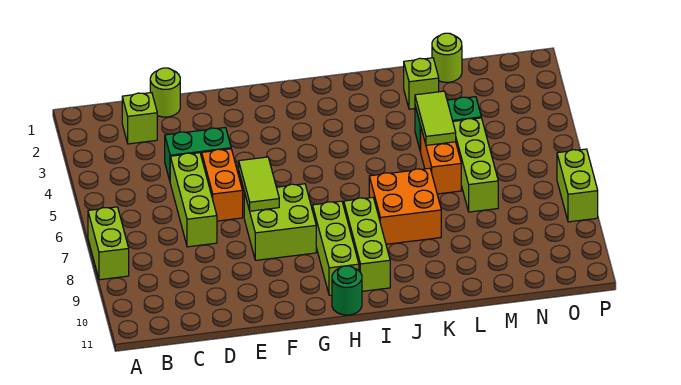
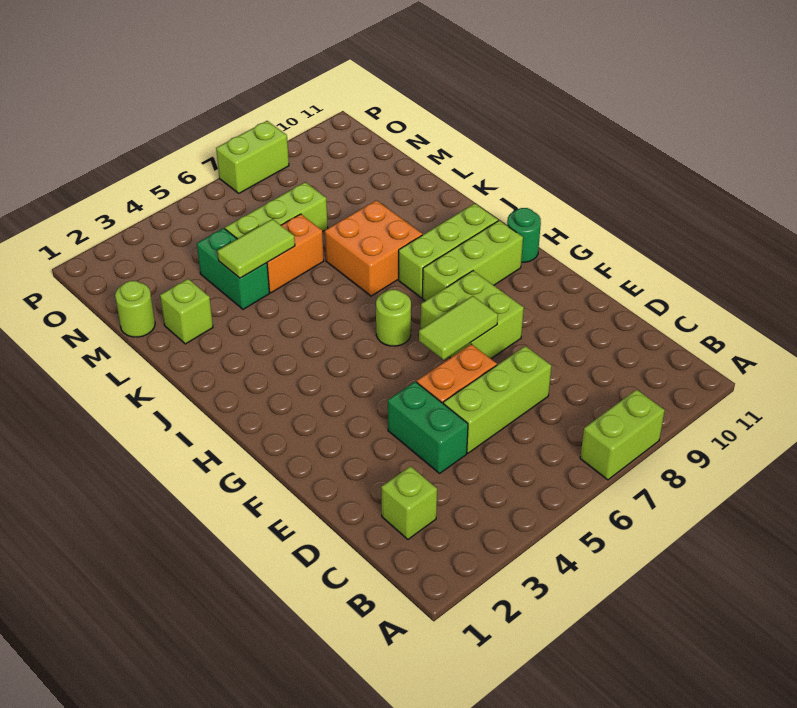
lime round brick D1 level 1 -> lime round brick H6 level 1

